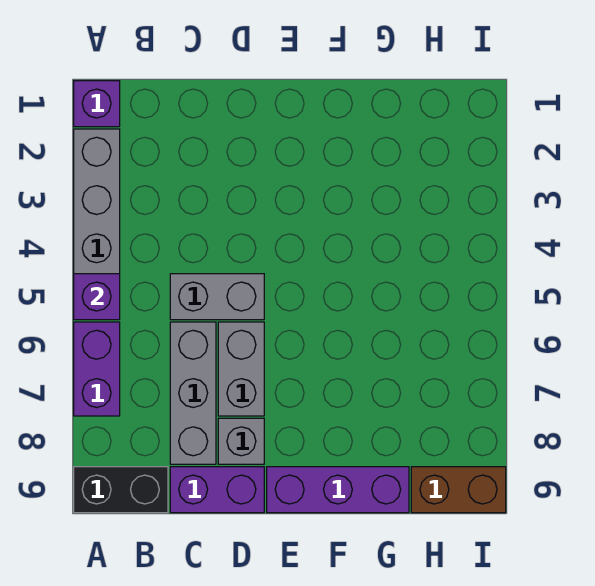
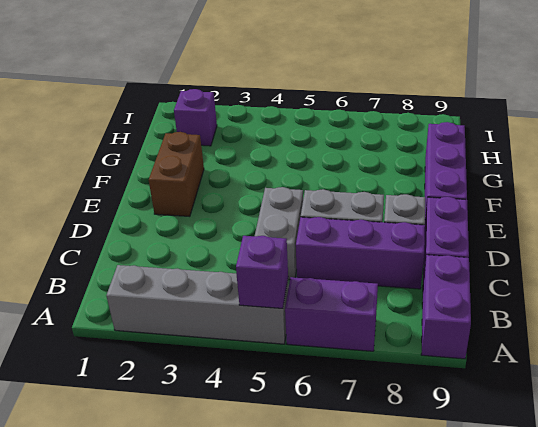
purple brick A1 level 1 -> purple brick H2 level 1
black brick A9:B9 level 1 -> purple brick A9:B9 level 1
grey brick C6:C8 level 1 -> purple brick C6:C8 level 1
brown brick H9:I9 level 1 -> brown brick E2:F2 level 1

